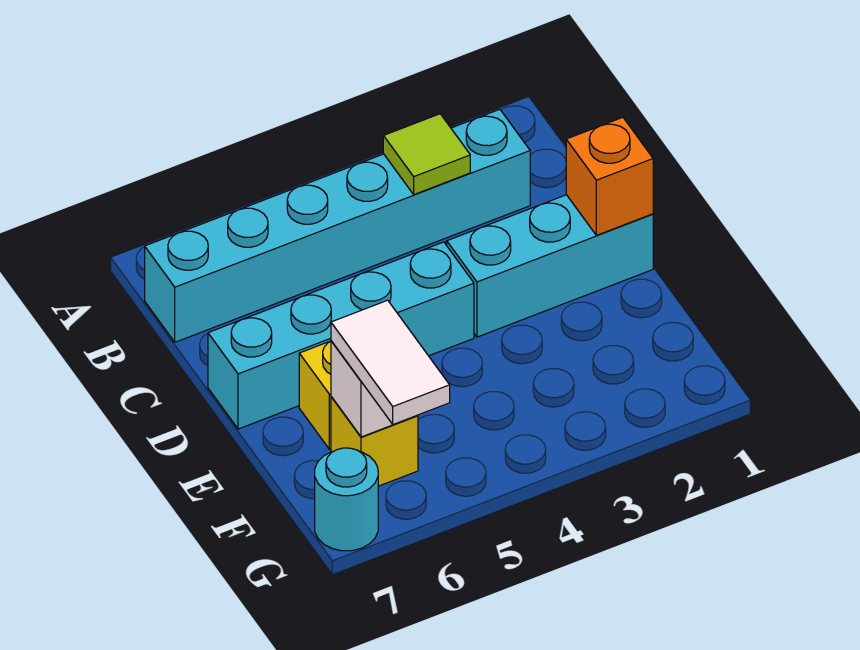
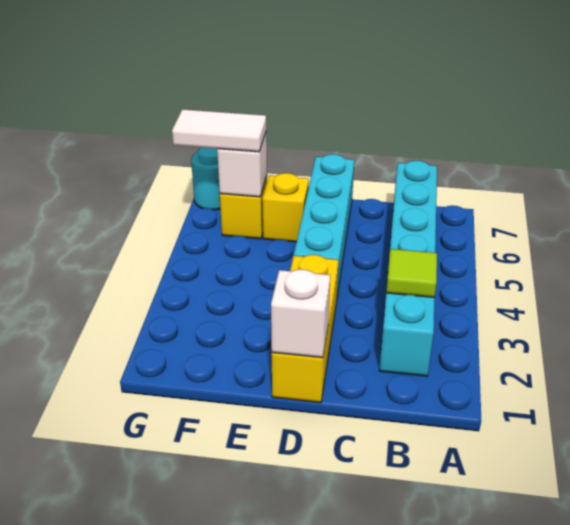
cyan brick D1:D3 level 1 -> yellow brick D1:D3 level 1
orange brick D1 level 2 -> white brick D1 level 2

